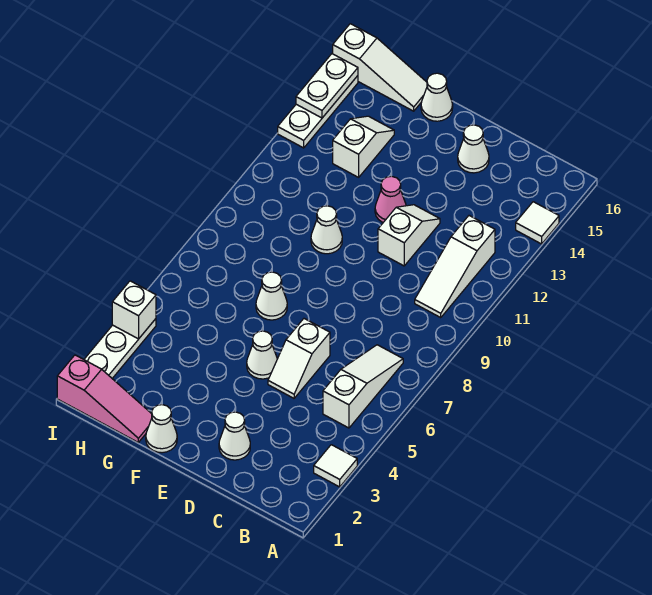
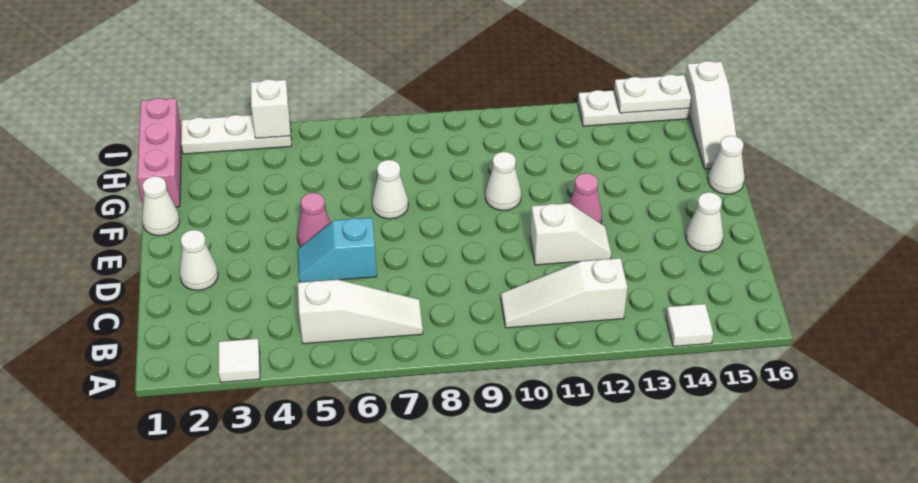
white slope D5:D6 level 1 top 6 -> cyan slope D5:D6 level 1 top 6
white cone E5 level 1 -> pink cone E5 level 1
pink slope G1:I1 level 1 top I -> pink brick G1:I1 level 1
white slope G13:G14 level 1 top 13 -> none

